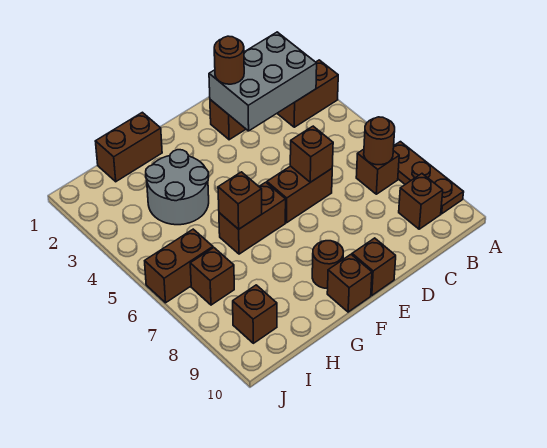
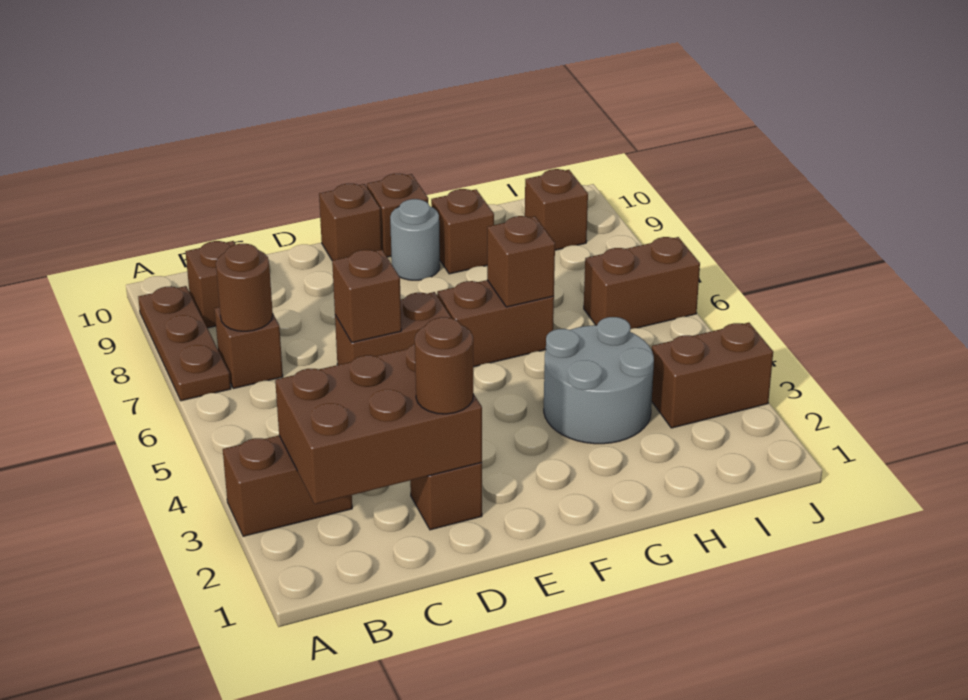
grey brick B2:D3 level 2 -> brown brick B2:D3 level 2
brown round brick F9 level 1 -> grey round brick F9 level 1
brown brick G1:H1 level 1 -> brown brick I3:J3 level 1
brown brick I7 level 1 -> brown brick G9 level 1

